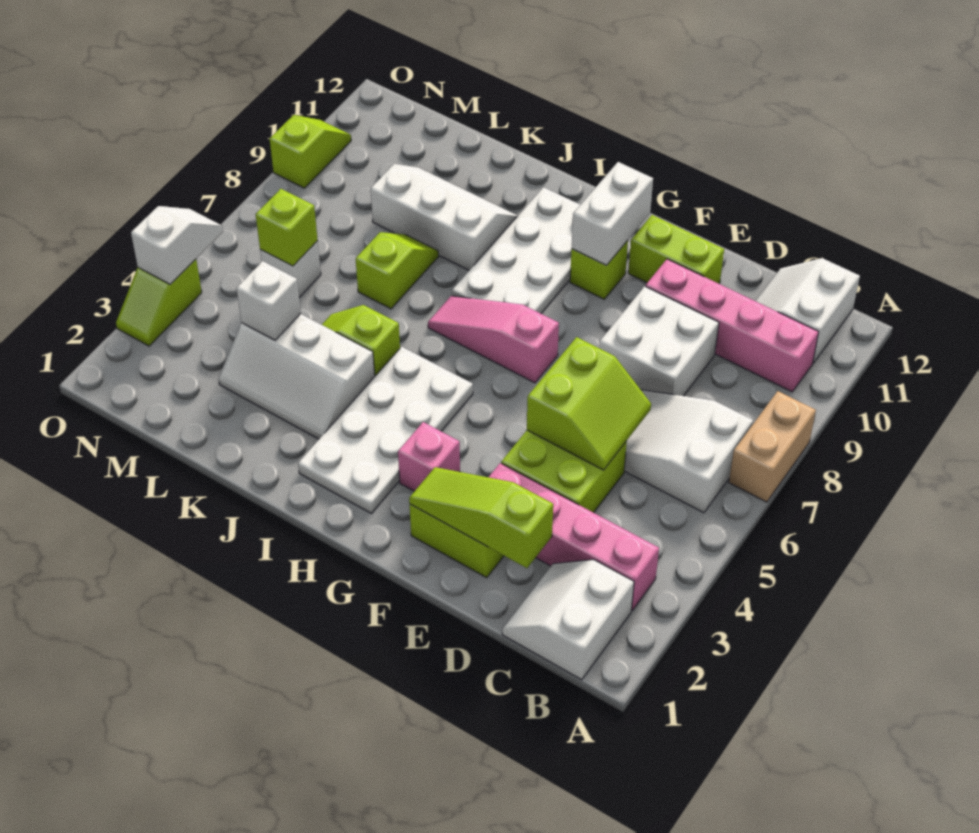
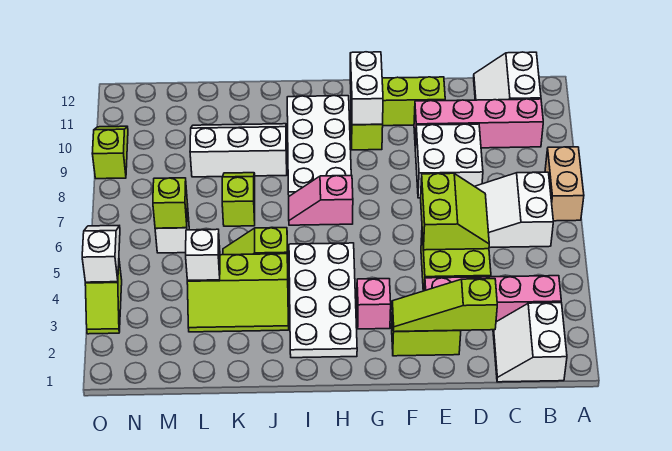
pink slope G7:I7 level 1 top G -> pink slope H7:I7 level 1 top H
white slope J3:L4 level 1 top 4 -> lime slope J3:L4 level 1 top 4

